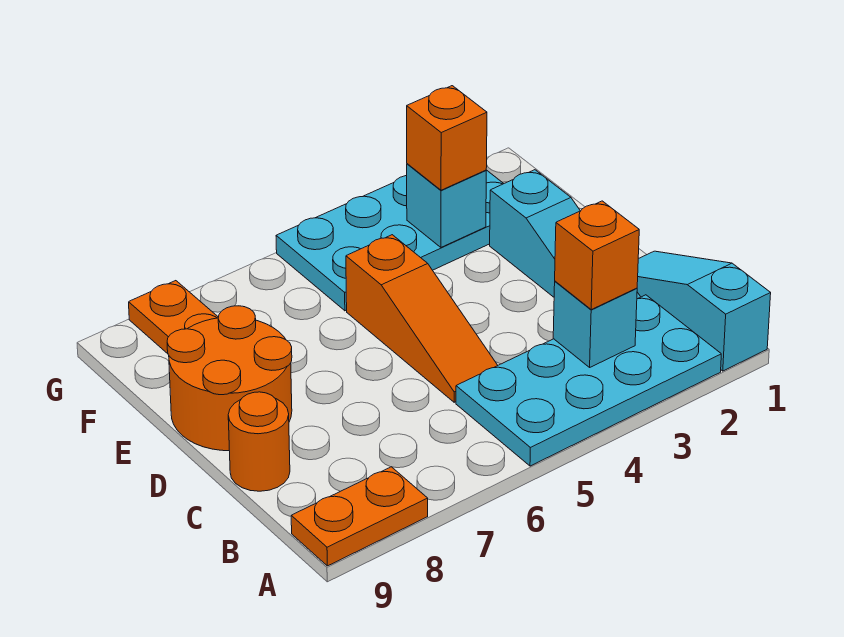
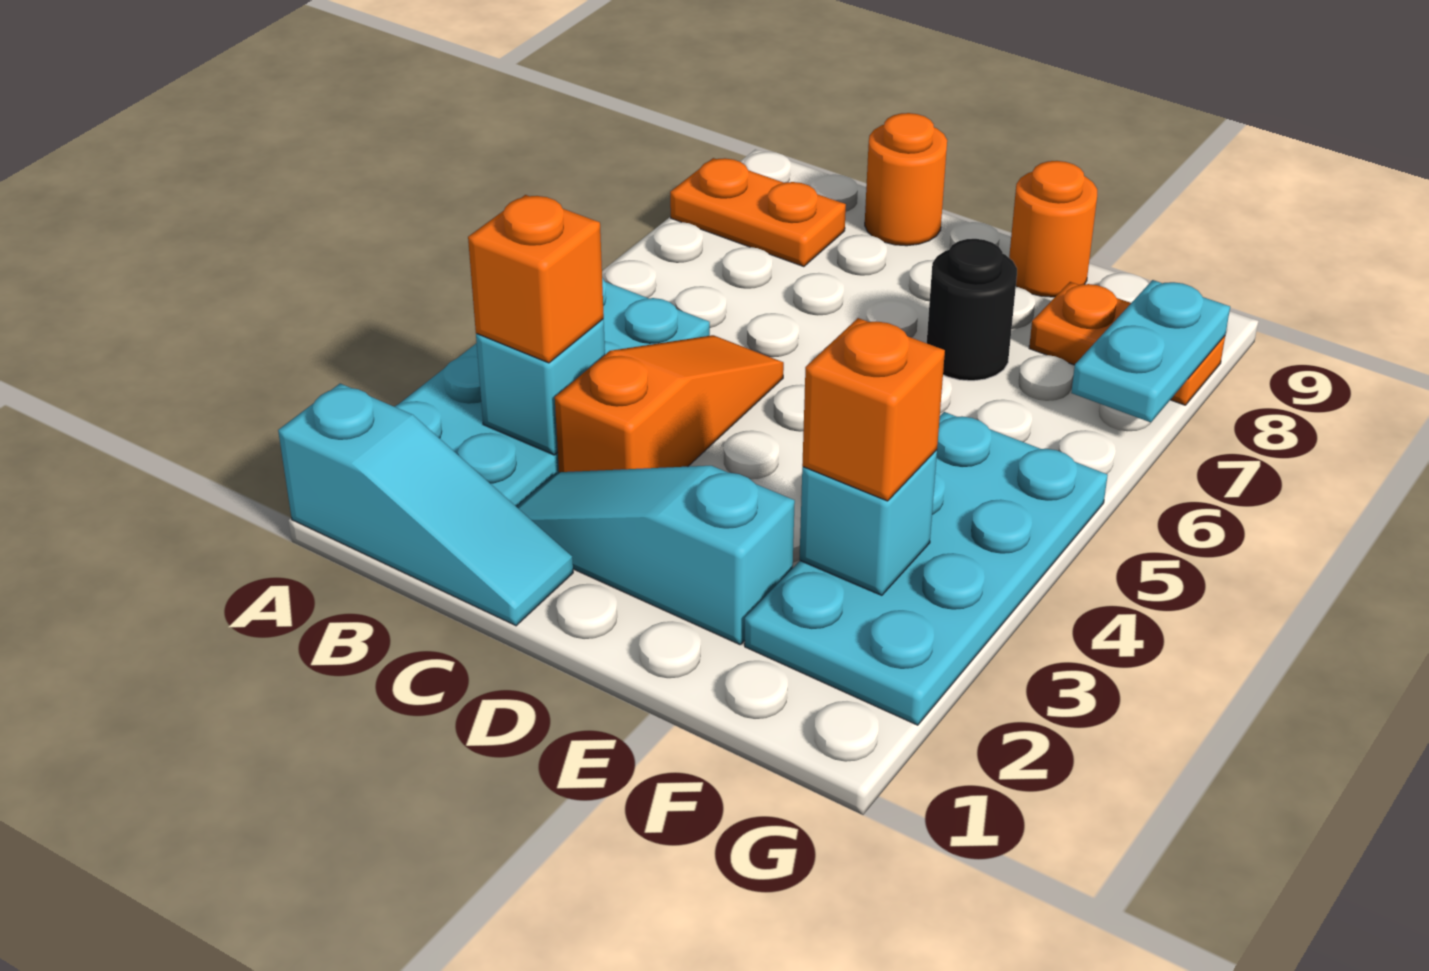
orange plate A8:A9 level 1 -> orange plate A8:B8 level 1
orange slope C5:E5 level 1 top E -> orange slope C3:C5 level 1 top 3
orange round brick D8:E9 level 1 -> orange round brick E9 level 1
none -> black round brick E7 level 1
none -> cyan plate G7:G8 level 2

